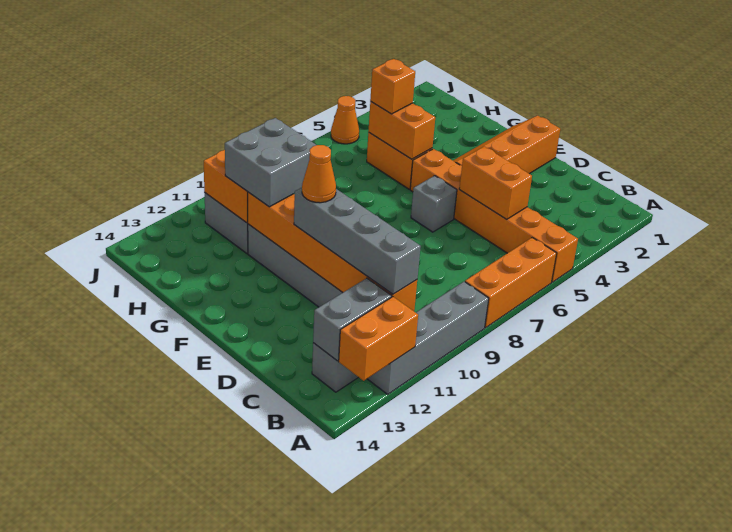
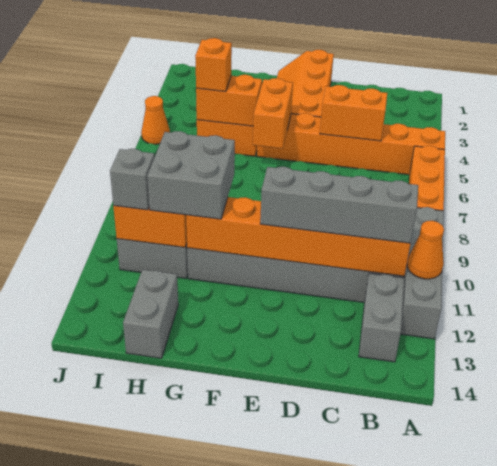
orange brick A12:A13 level 2 -> orange brick F5:F6 level 2
grey brick B12:B13 level 2 -> grey brick H13:H14 level 1
grey brick E6 level 1 -> grey brick I11 level 3
orange cone E11 level 4 -> orange cone A11 level 2

